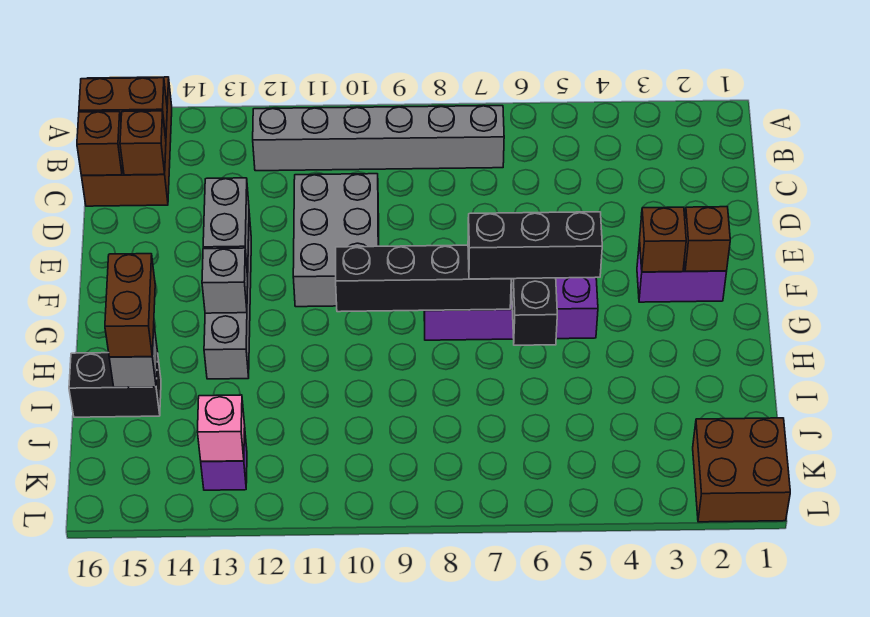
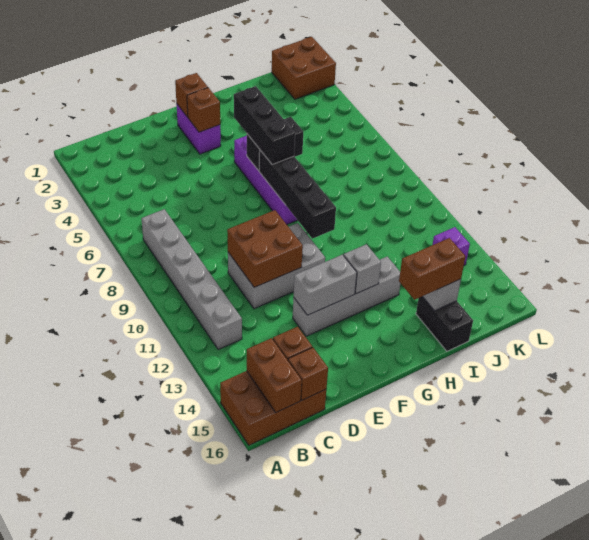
none -> brown brick D10:E11 level 2
pink brick K13 level 2 -> none

